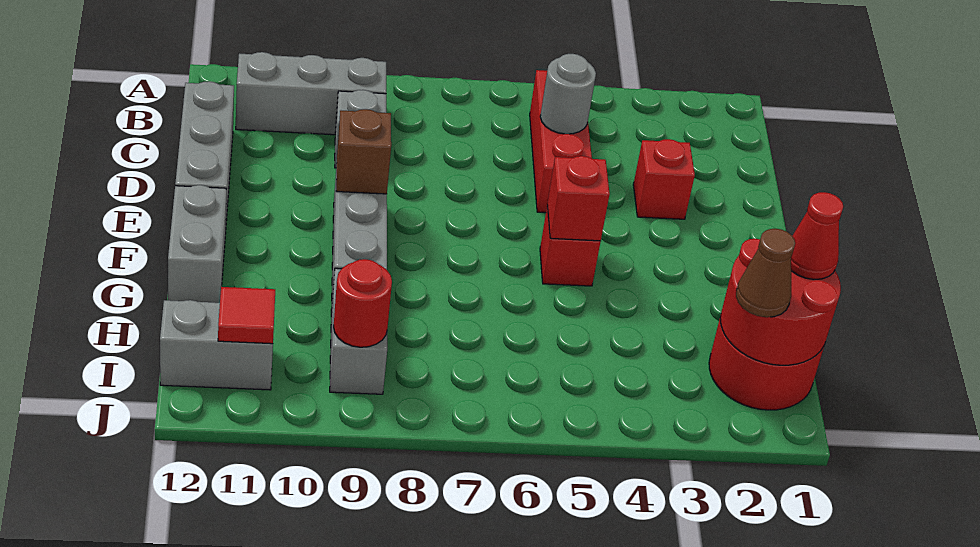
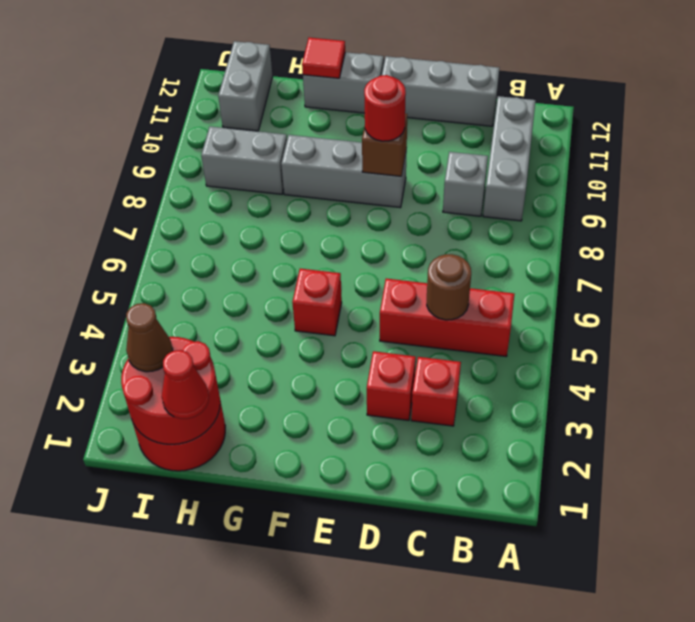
grey round brick C5 level 2 -> brown round brick C5 level 2
red brick F5 level 2 -> red brick C3 level 1
red round brick I9 level 2 -> red round brick E9 level 3
red tile I11 level 2 -> red tile G12 level 2

